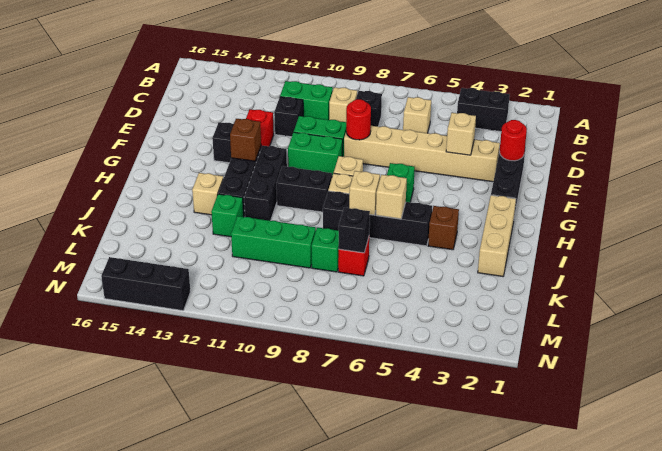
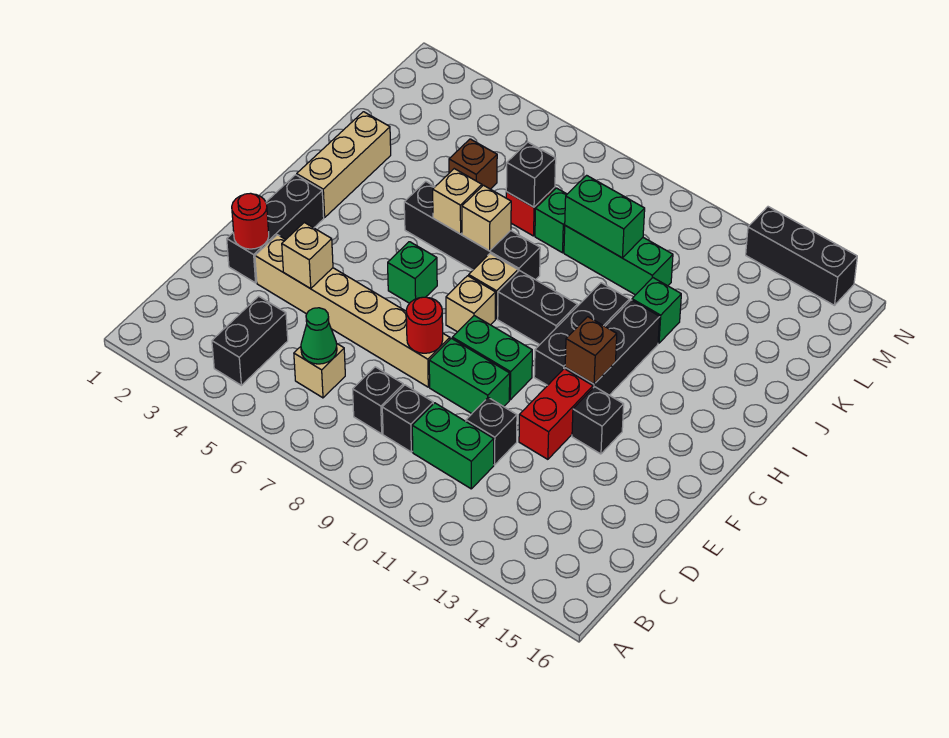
black brick B3:B4 level 1 -> black brick B4:C4 level 1
none -> green cone C6 level 2
tan brick C9 level 1 -> black brick C9 level 1
brown brick I4 level 1 -> brown brick K5 level 1
tan brick I13 level 1 -> none
none -> green brick K9:K10 level 2

